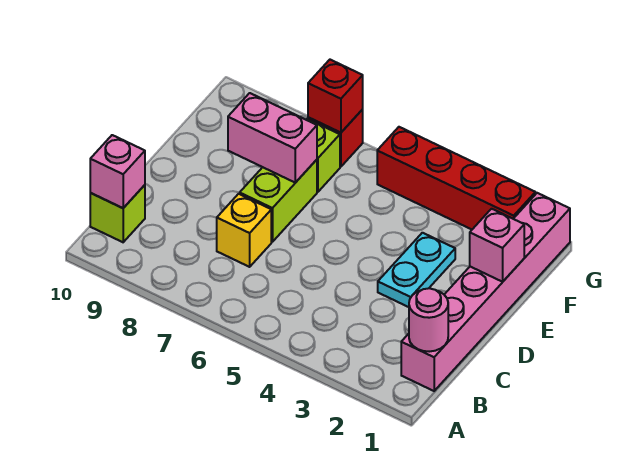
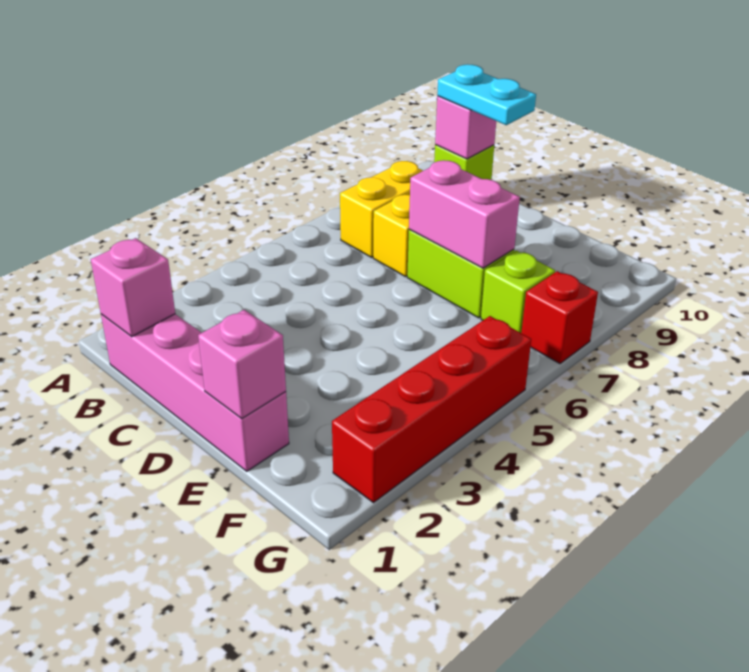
pink brick B1:G1 level 1 -> pink brick B1:E1 level 1
pink round brick B1 level 2 -> pink brick B1 level 2
none -> yellow brick B7:B8 level 1
cyan plate D3:E3 level 1 -> cyan plate B10:C10 level 3
pink brick E7:E8 level 2 -> pink brick D7:E7 level 2
red brick G7 level 2 -> none

